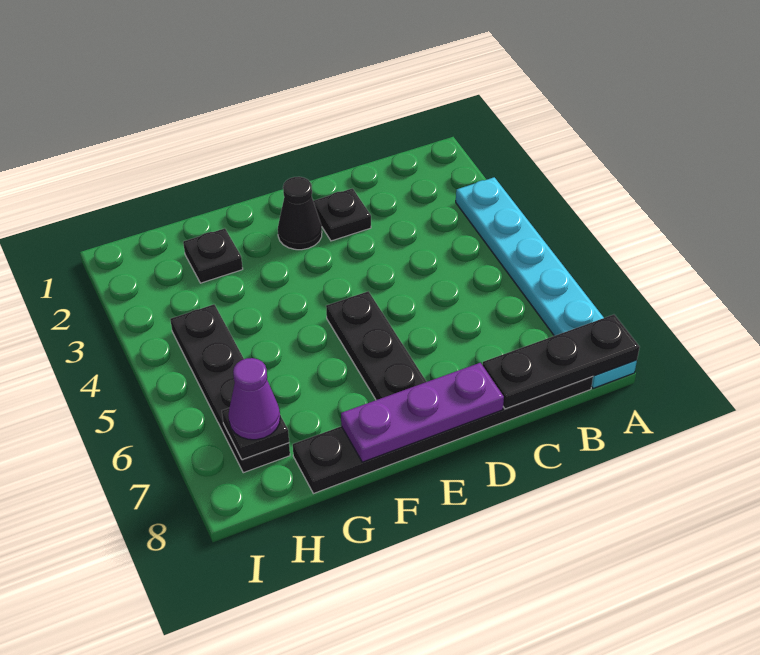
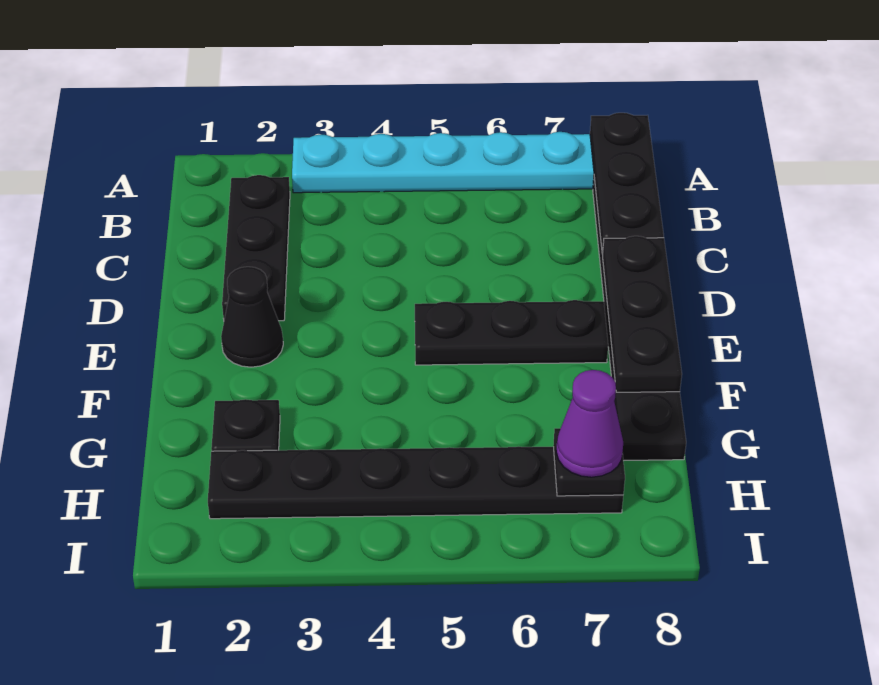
black plate D2 level 1 -> black plate B2:D2 level 1
purple plate D8:F8 level 2 -> black plate D8:F8 level 2
black plate H4:H7 level 1 -> black plate H2:H7 level 1

